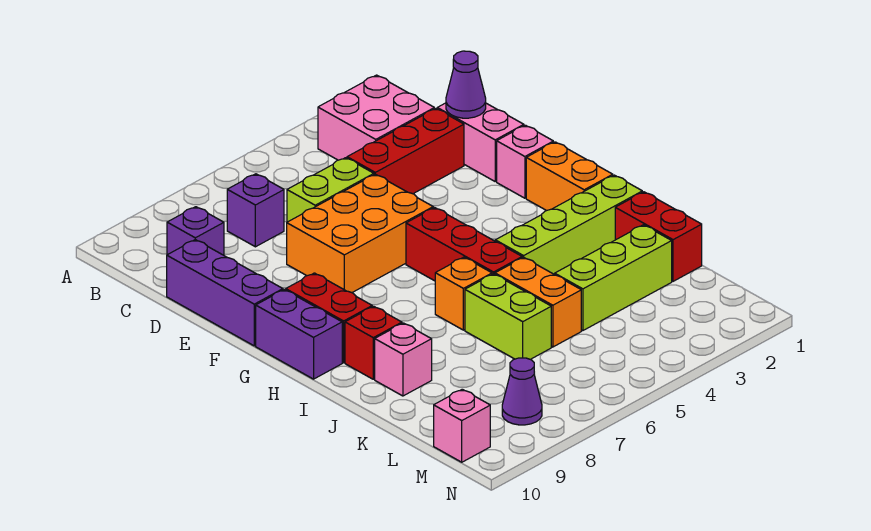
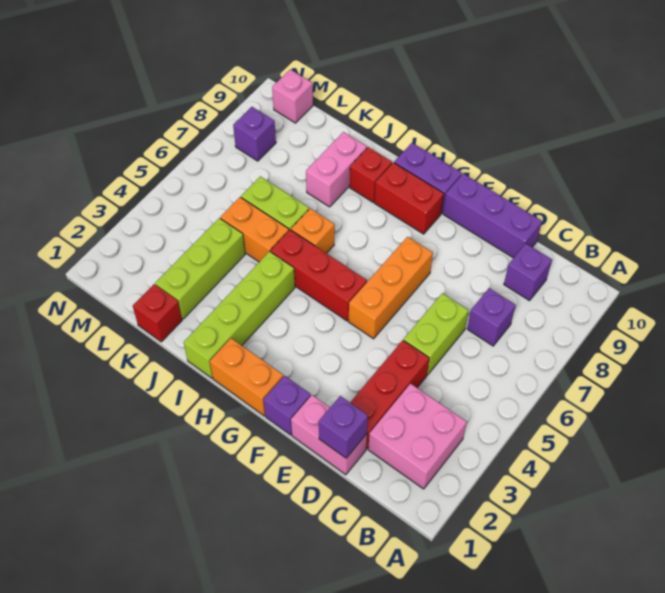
purple cone D1 level 2 -> purple brick D1 level 2
orange brick E5:F7 level 1 -> orange brick F5:F7 level 1
pink brick F1 level 1 -> purple brick F1 level 1
red brick J1:K1 level 1 -> red brick K1 level 1
pink brick J9 level 1 -> pink brick J8:J9 level 1
purple cone M8 level 1 -> purple brick M8 level 1

